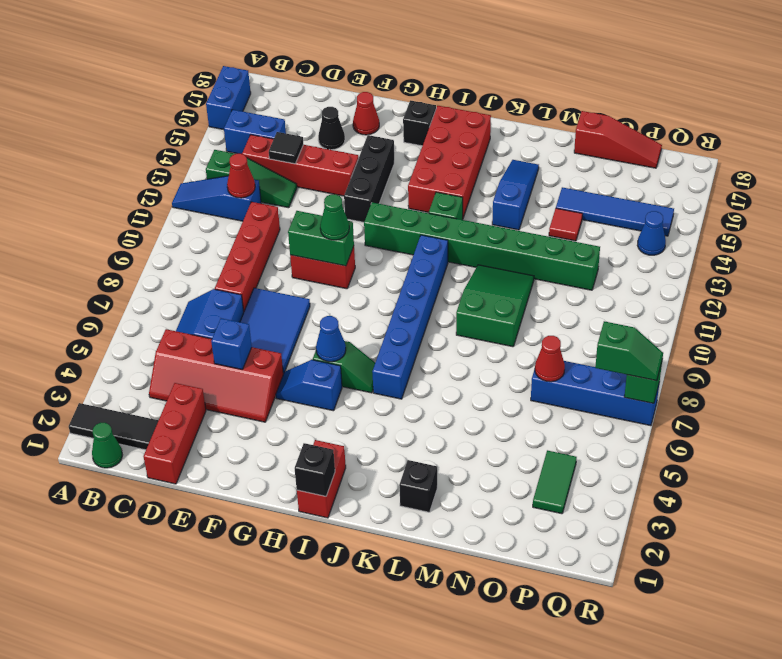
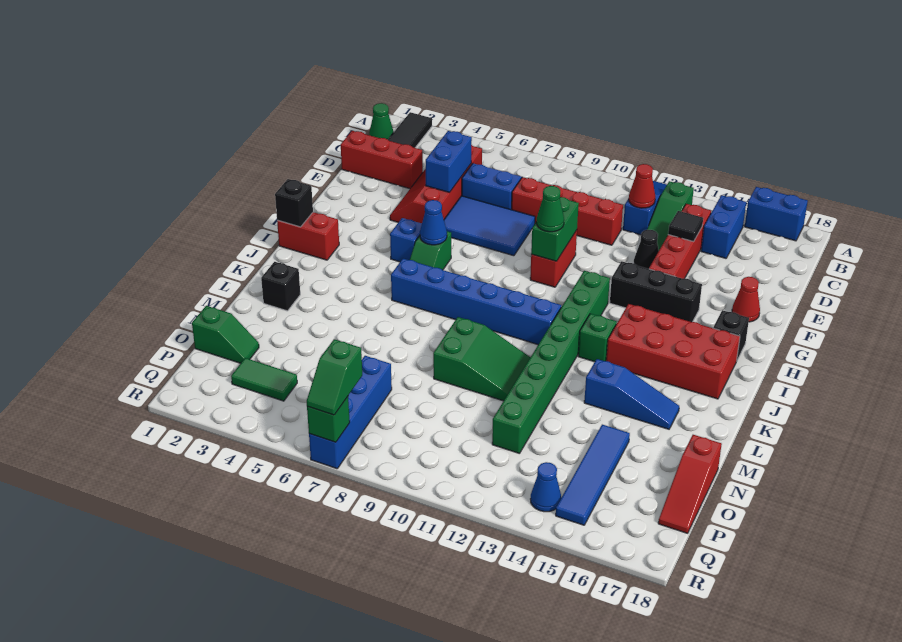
blue brick E5 level 2 -> blue brick D5:E5 level 2
black cone E16 level 1 -> black cone E13 level 1
red tile N14 level 1 -> none
none -> green slope O1:O2 level 1 top 1
red cone O7 level 2 -> none

